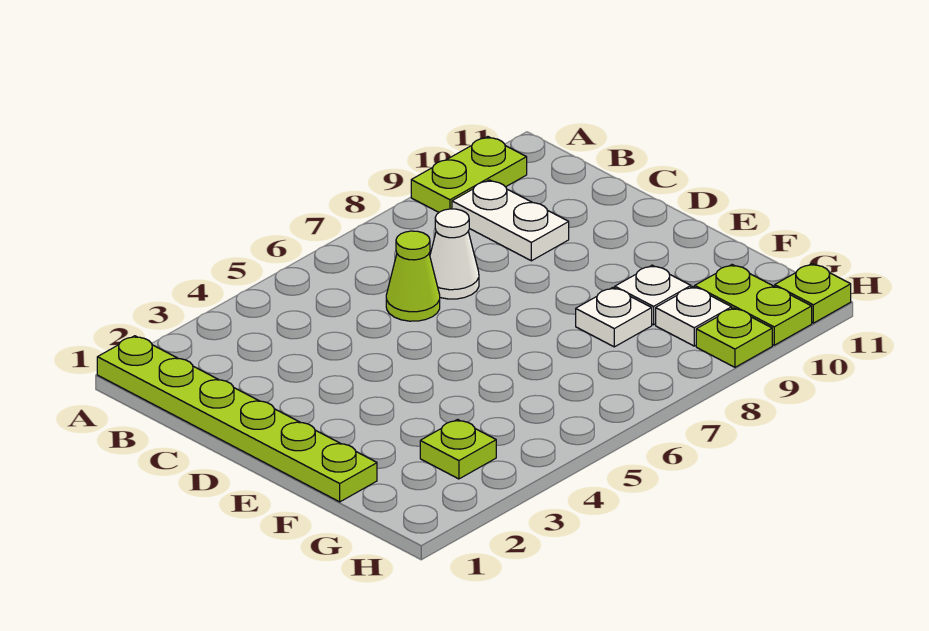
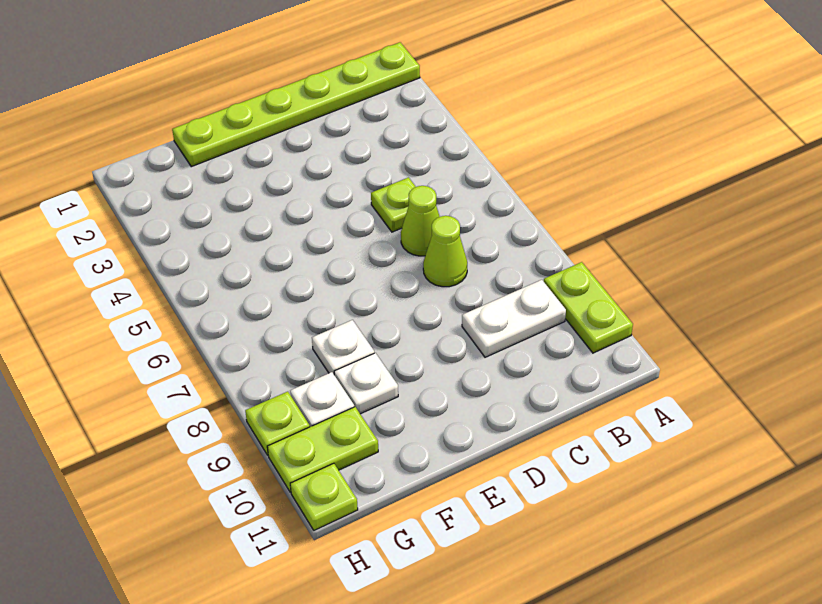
white cone C7 level 1 -> lime cone C7 level 1
lime plate G3 level 1 -> lime plate C5 level 1

